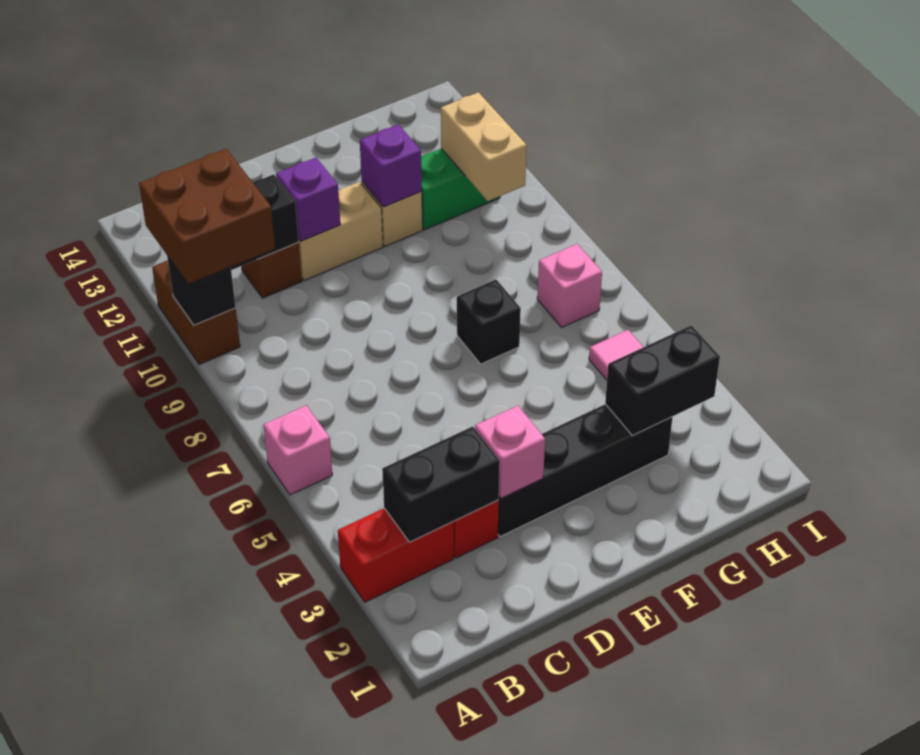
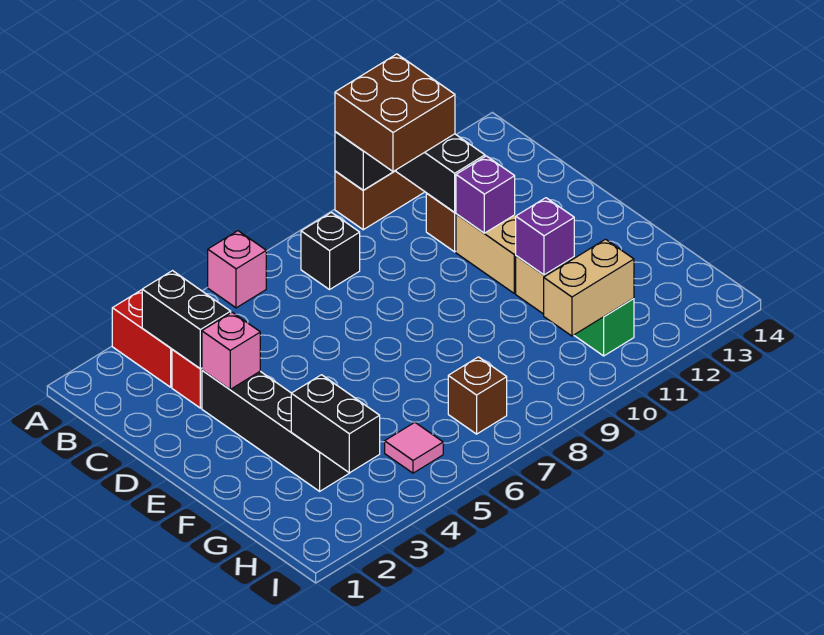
black brick F7 level 1 -> black brick B8 level 1
pink brick H7 level 1 -> brown brick H7 level 1

